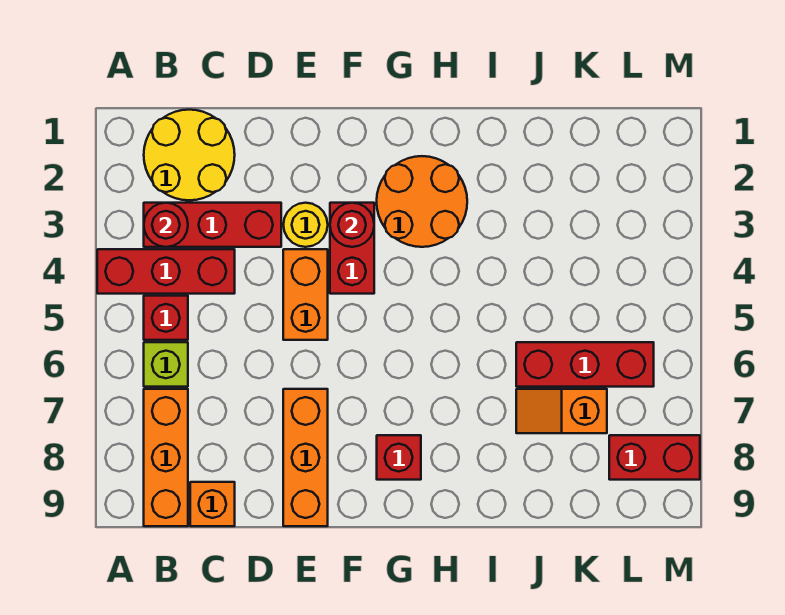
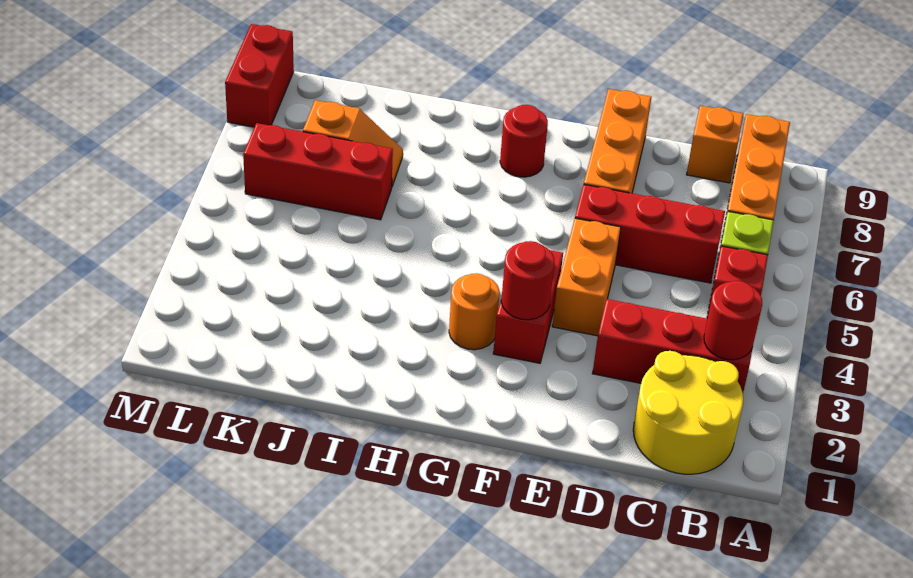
red brick A4:C4 level 1 -> red brick C6:E6 level 1
yellow round brick E3 level 1 -> none
orange round brick G2:H3 level 1 -> orange round brick G3 level 1
red brick G8 level 1 -> red round brick G8 level 1
red brick L8:M8 level 1 -> red brick M8:M9 level 1

